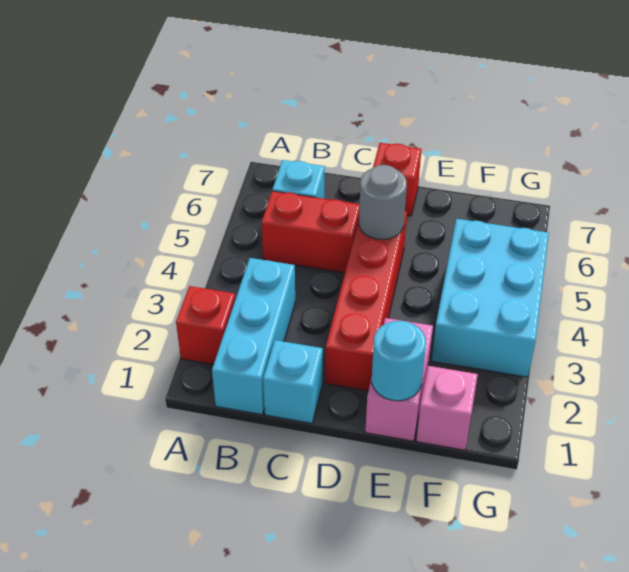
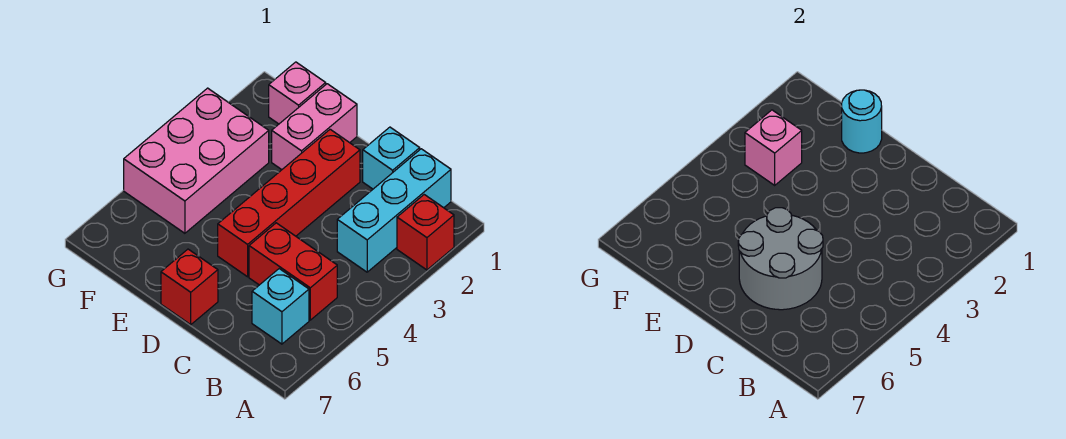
grey round brick D5 level 2 -> grey round brick C5:D6 level 2
cyan brick F3:G5 level 1 -> pink brick F3:G5 level 1
none -> pink brick F3 level 2

